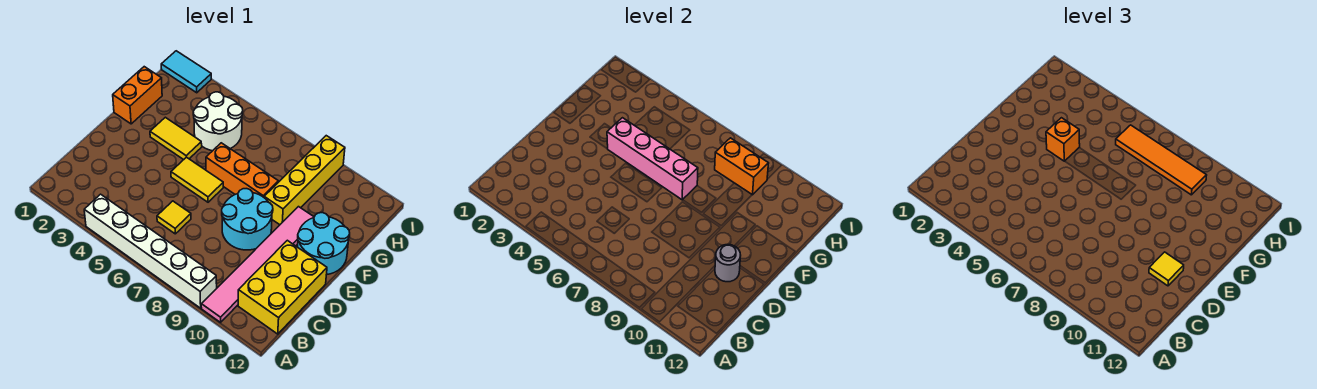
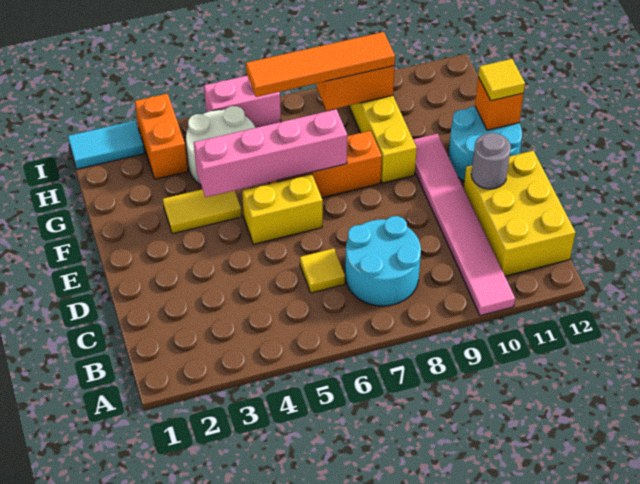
white brick A4:A9 level 1 -> none
cyan round brick D8:E9 level 1 -> cyan round brick B7:C8 level 1
yellow tile D11 level 3 -> yellow tile F12 level 3
yellow tile E5:E6 level 1 -> yellow brick E5:E6 level 1
orange brick F1:G1 level 1 -> orange brick H3:I3 level 1
orange brick F4 level 3 -> orange brick F12 level 2
none -> pink brick I5:I6 level 1

